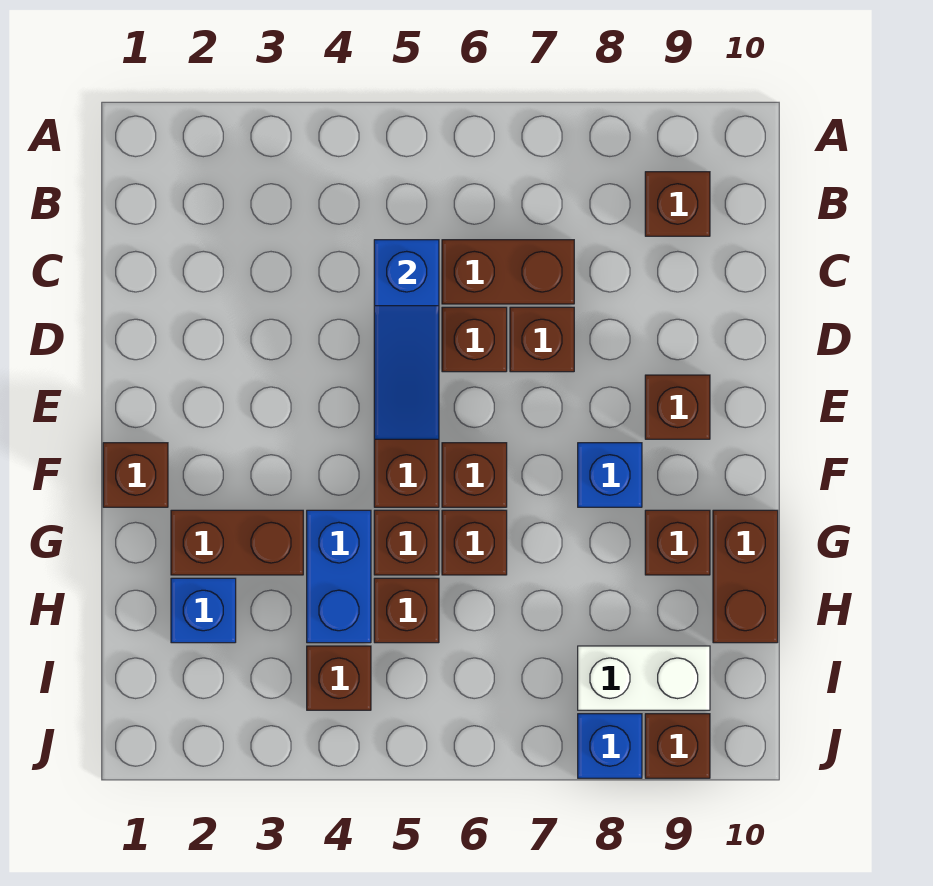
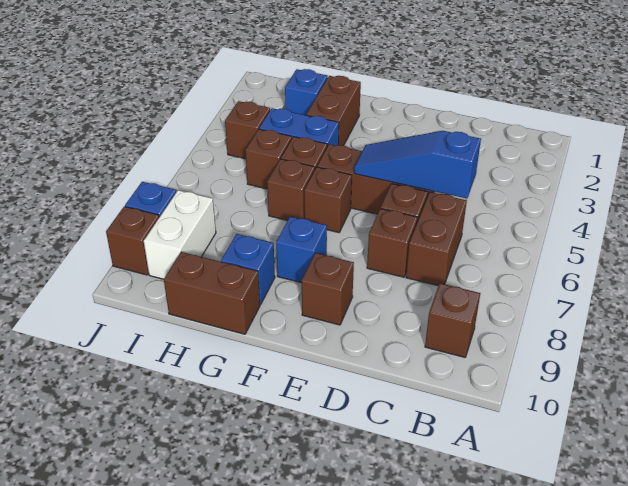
brown brick F1 level 1 -> none
brown brick G9 level 1 -> blue brick G9 level 1

